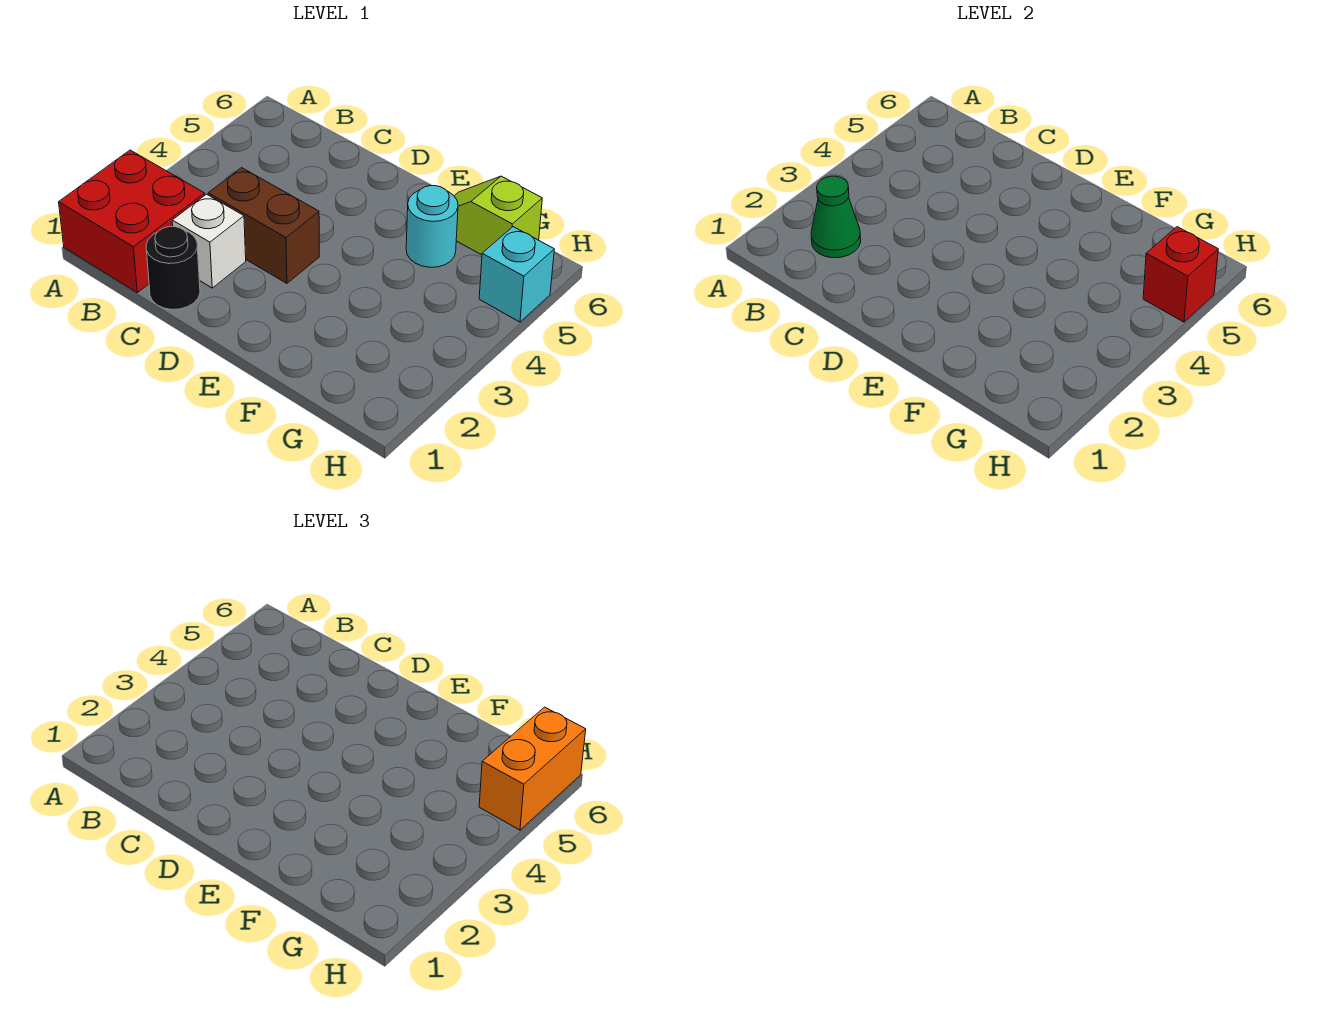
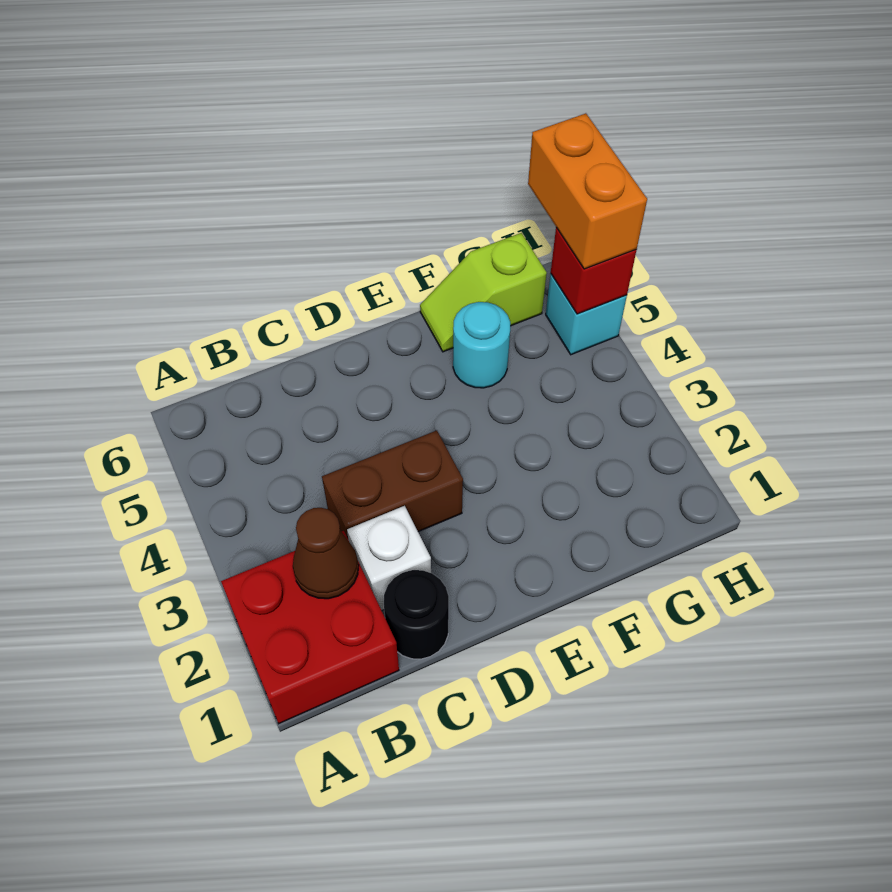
green cone B2 level 2 -> brown cone B2 level 2

